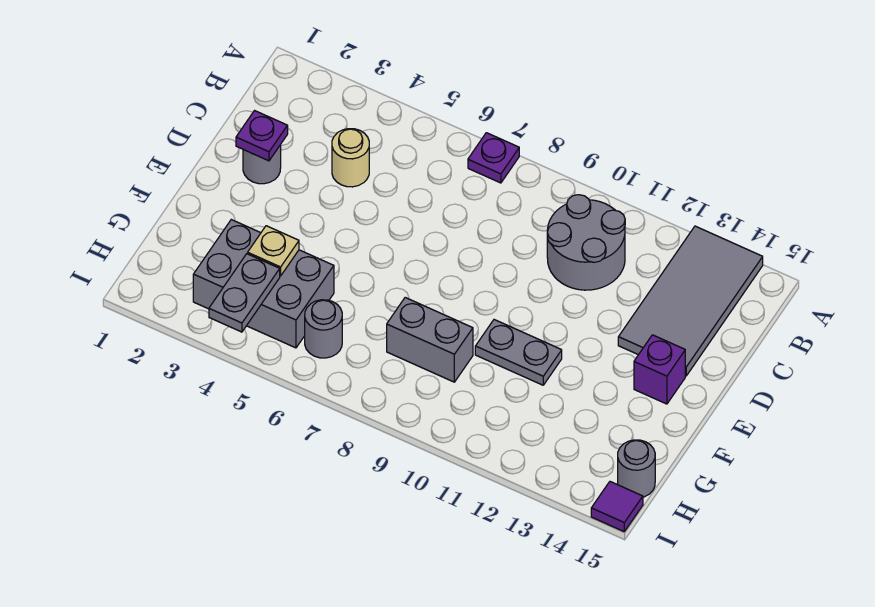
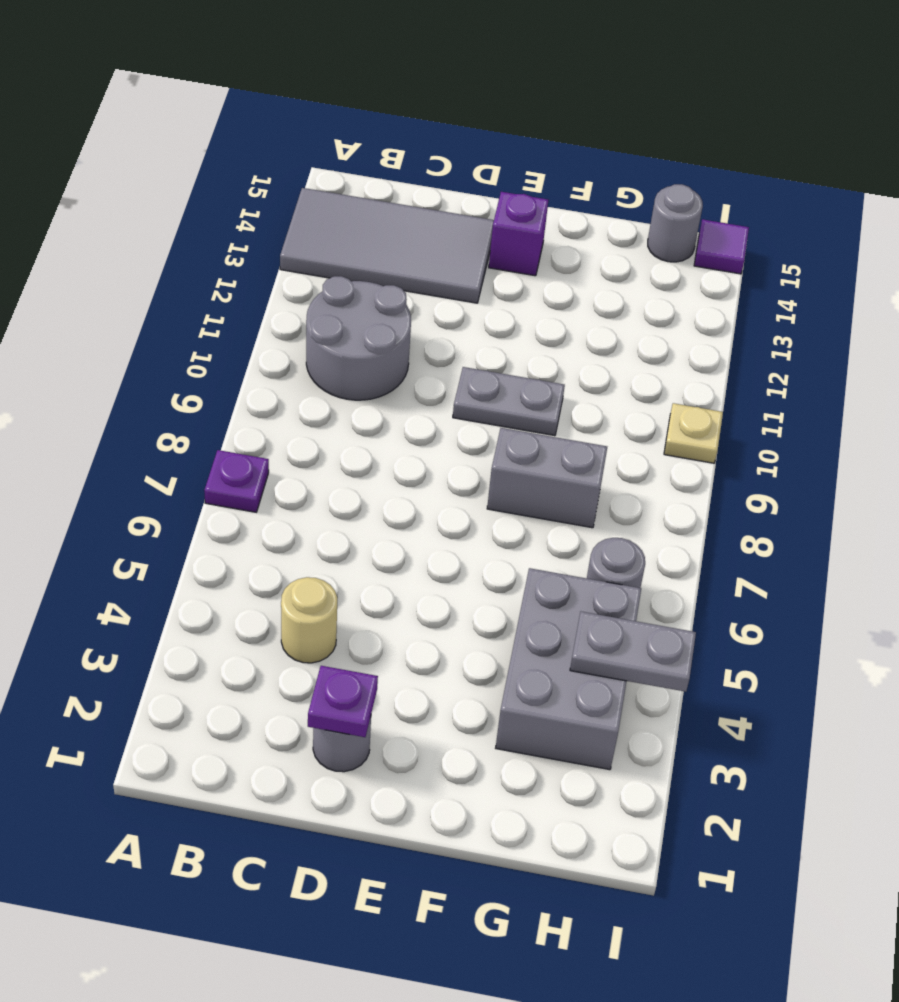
grey plate F10:F11 level 1 -> grey plate E10:F10 level 1
tan plate G4 level 2 -> tan plate I10 level 1
grey brick G8:G9 level 1 -> grey brick F8:G8 level 1

